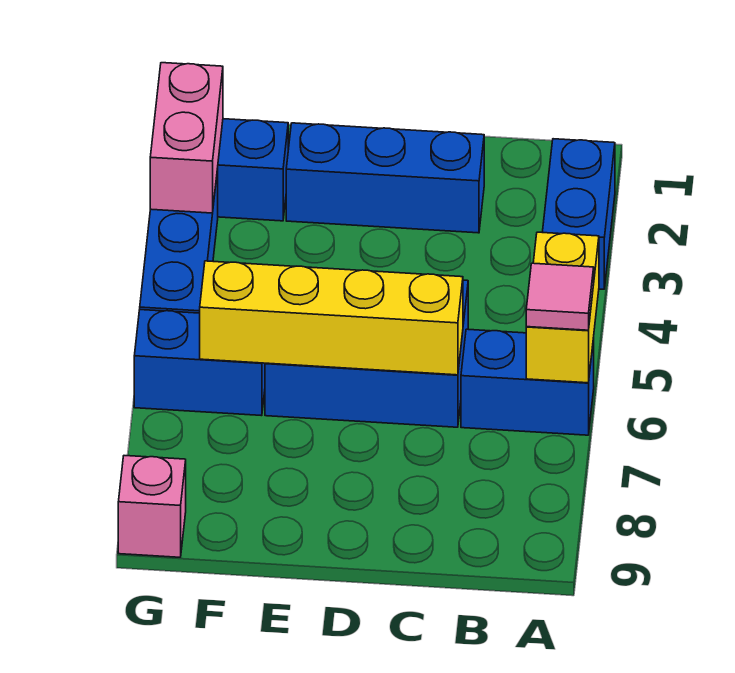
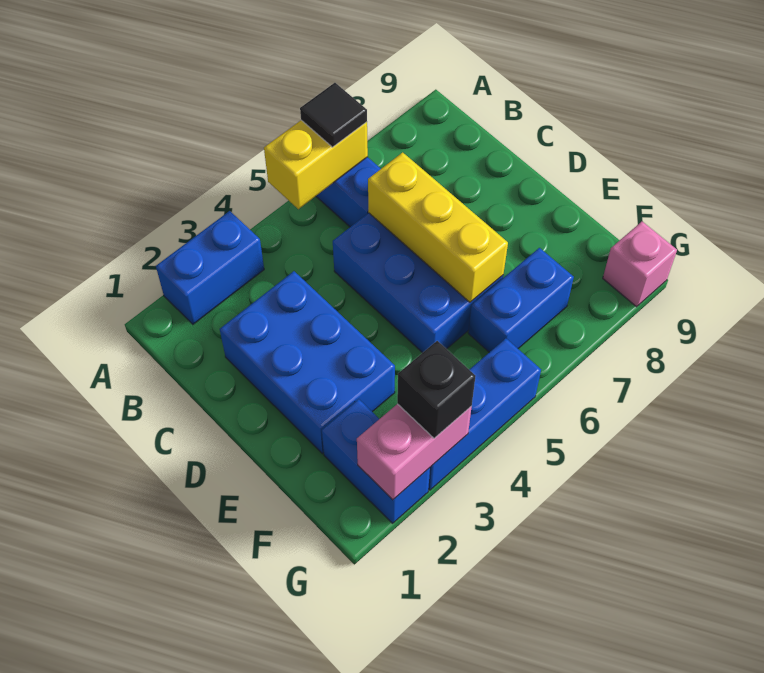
pink tile A6 level 3 -> black tile A6 level 3
blue brick C2:E2 level 1 -> blue brick C2:E3 level 1
yellow brick C6:F6 level 2 -> yellow brick C6:E6 level 2
blue brick F6:G6 level 1 -> blue brick F6:F7 level 1
none -> black brick G3 level 3

